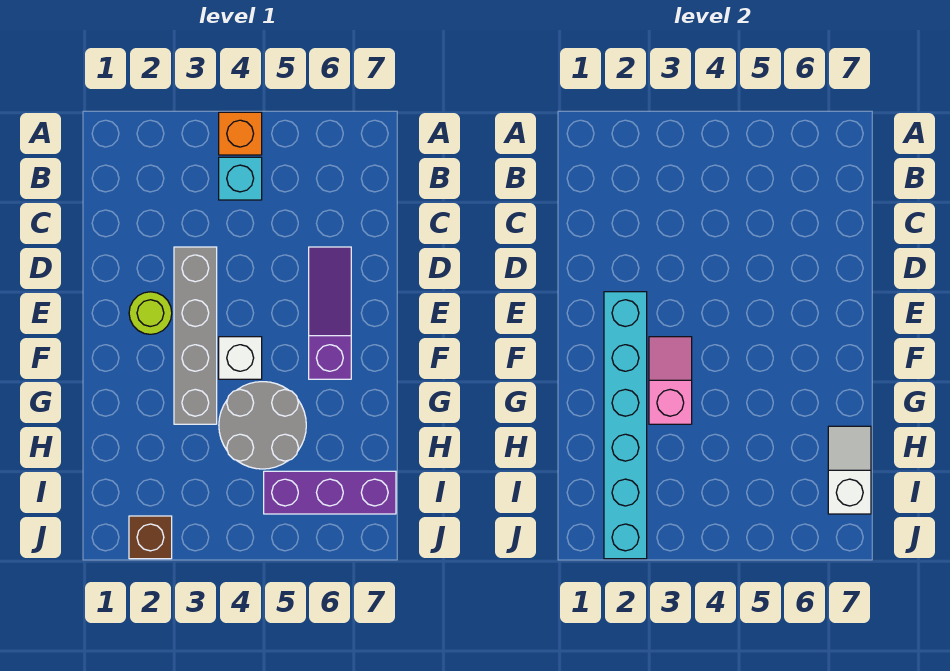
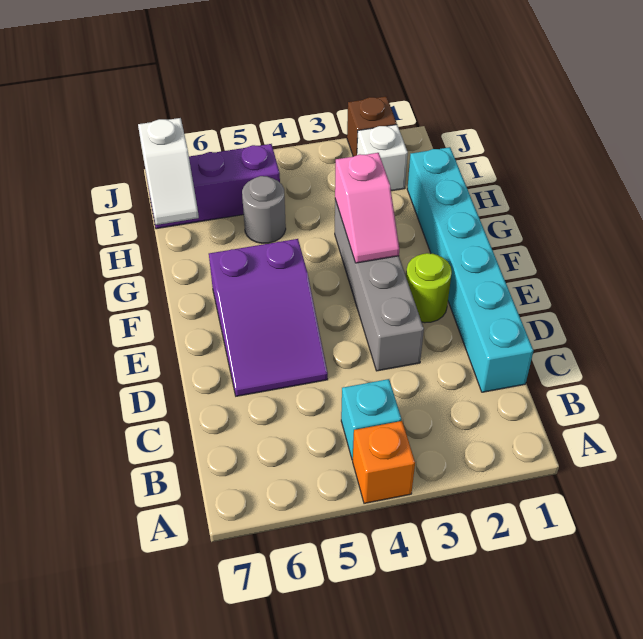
purple slope D6:F6 level 1 top F -> purple slope D5:F6 level 1 top F
cyan brick E2:J2 level 2 -> cyan brick C1:H1 level 1
white brick F4 level 1 -> white brick I2 level 1
grey round brick G4:H5 level 1 -> grey round brick H5 level 1

